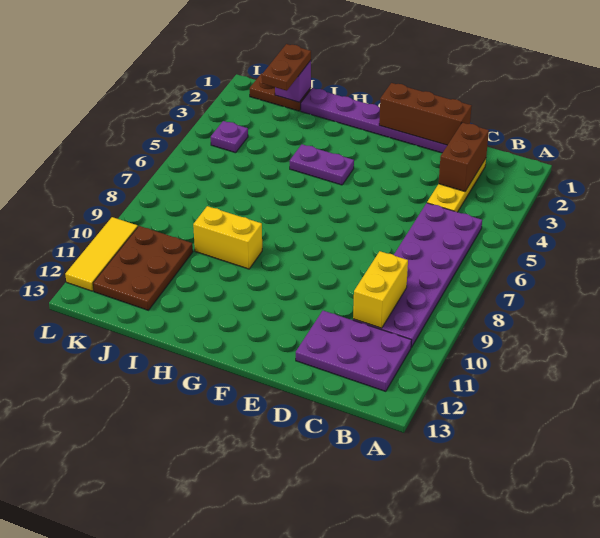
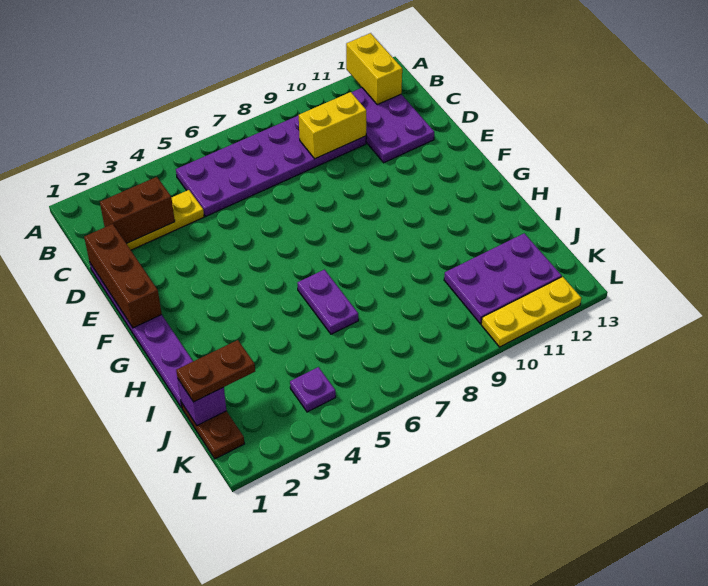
purple plate G4:H4 level 1 -> purple plate H6:I6 level 1
yellow brick H9:I9 level 1 -> yellow brick A12:B12 level 2
brown plate J10:K12 level 1 -> purple plate J10:K12 level 1
yellow tile L10:L12 level 1 -> yellow plate L10:L12 level 1

